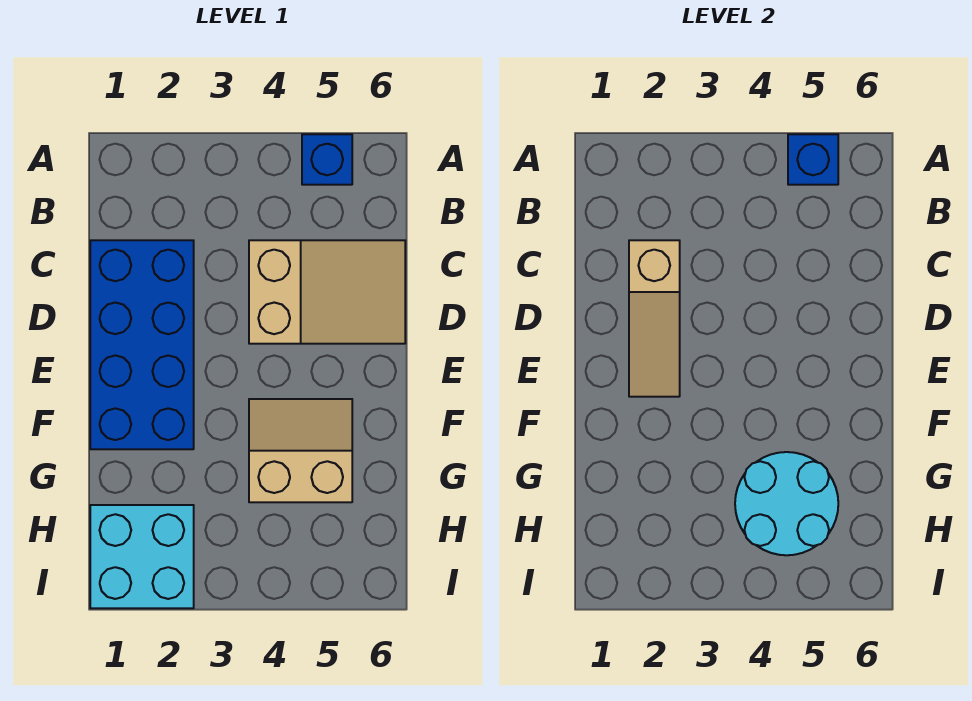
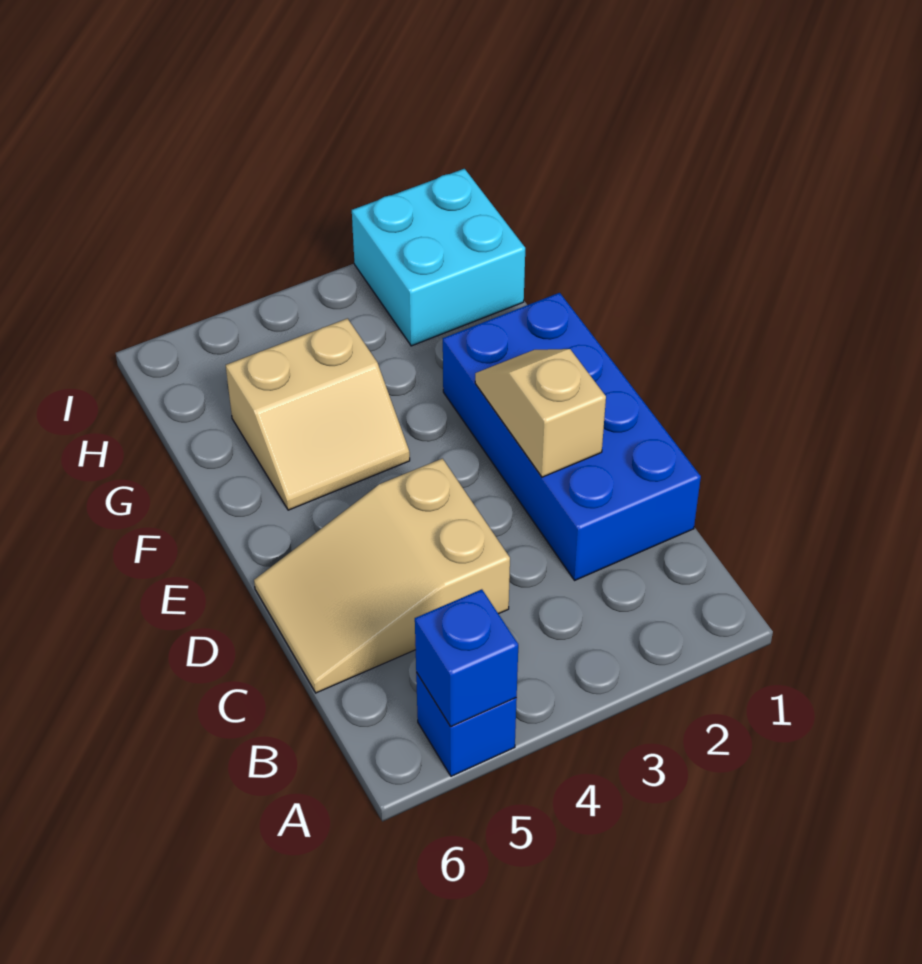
tan slope C2:E2 level 2 top C -> tan slope D2:E2 level 2 top D
cyan round brick G4:H5 level 2 -> none

